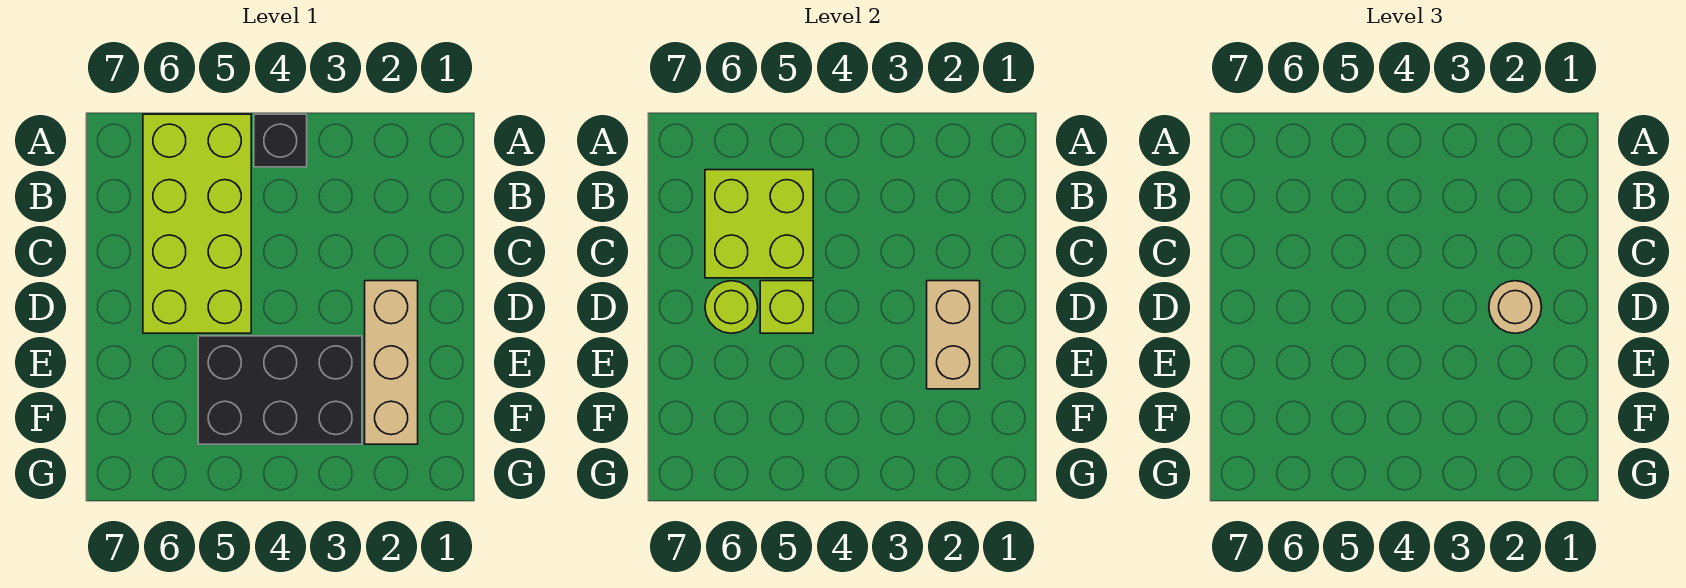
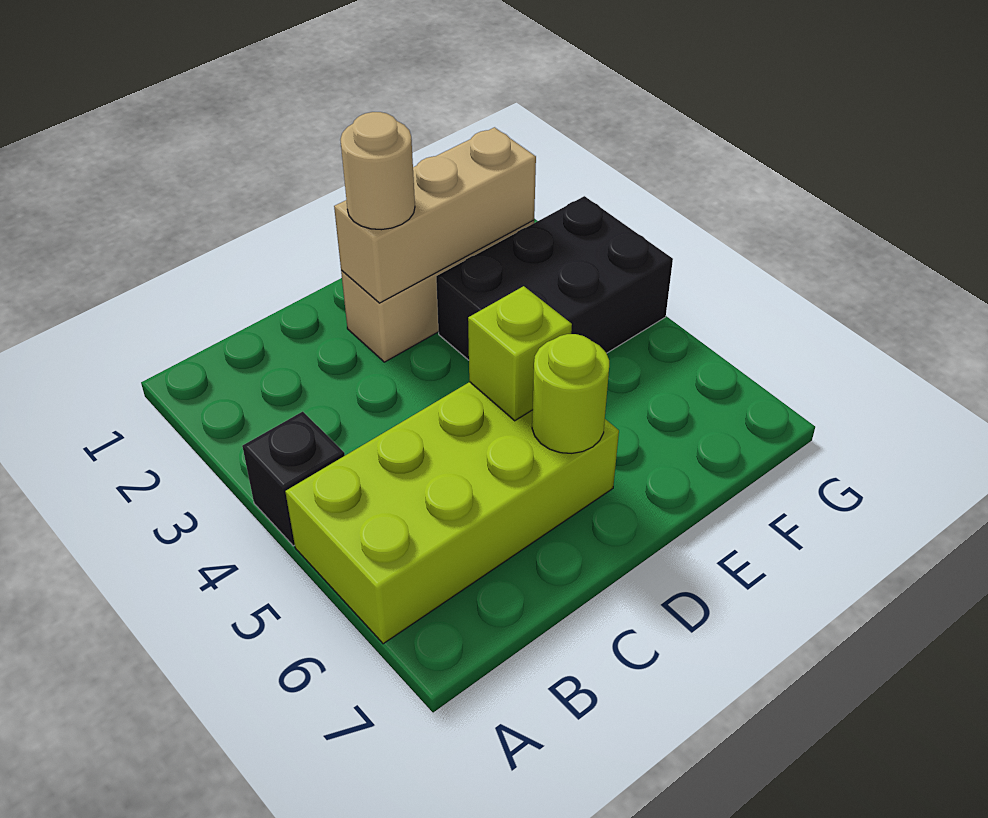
lime brick B5:C6 level 2 -> none
tan brick D2:E2 level 2 -> tan brick D2:F2 level 2
black brick E3:F5 level 1 -> black brick E3:G4 level 1

